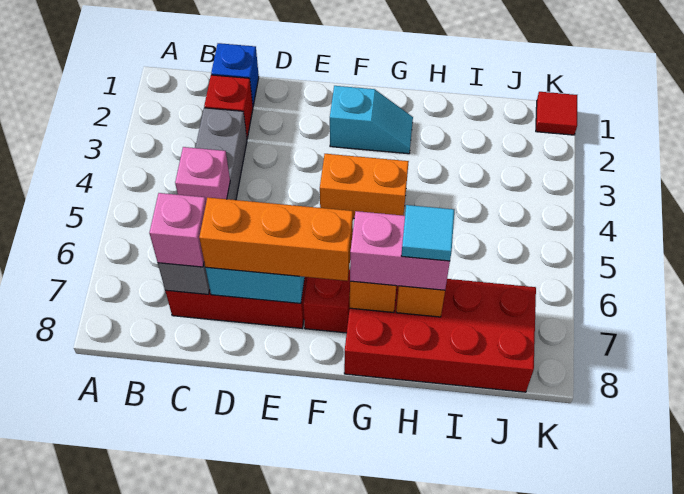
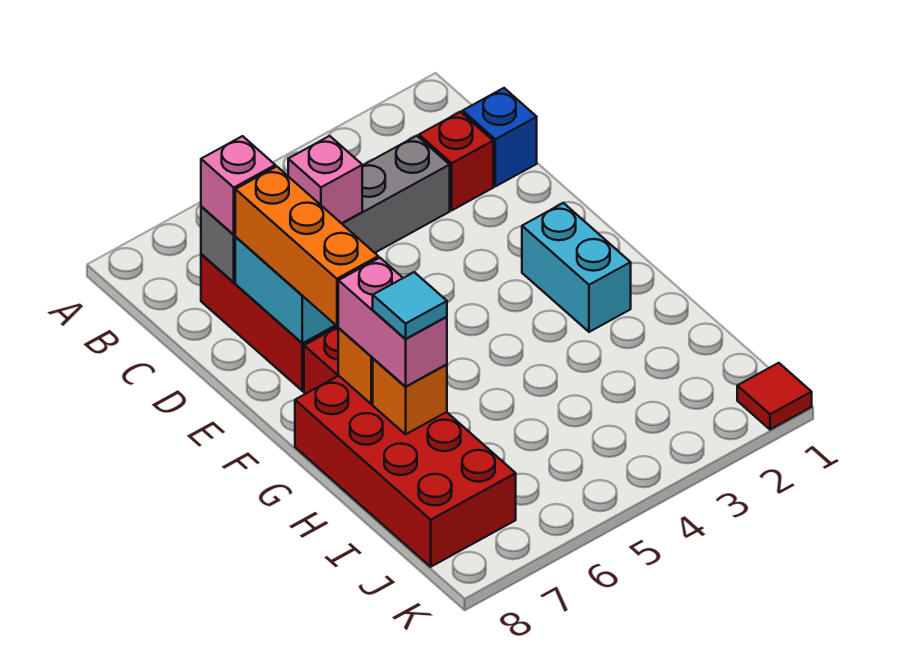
cyan slope F2:G2 level 1 top F -> cyan brick F2:G2 level 1
orange brick F4:G4 level 1 -> none

